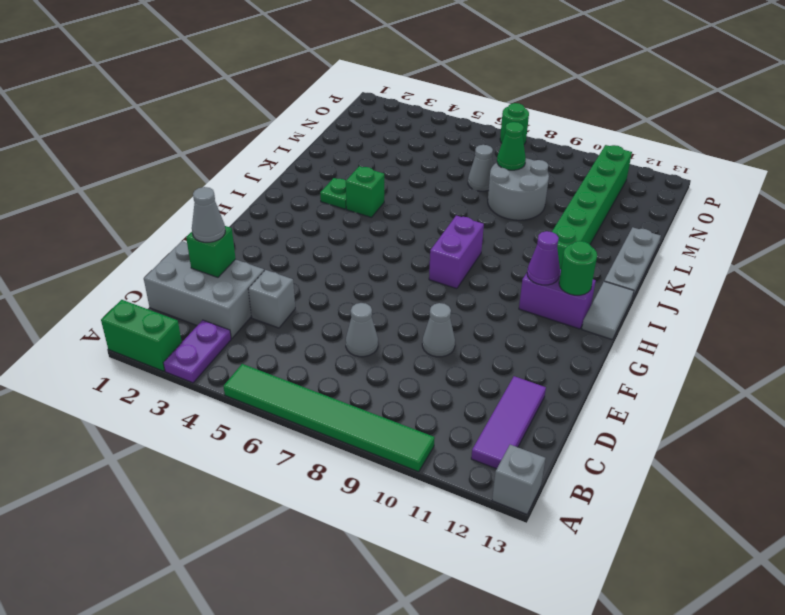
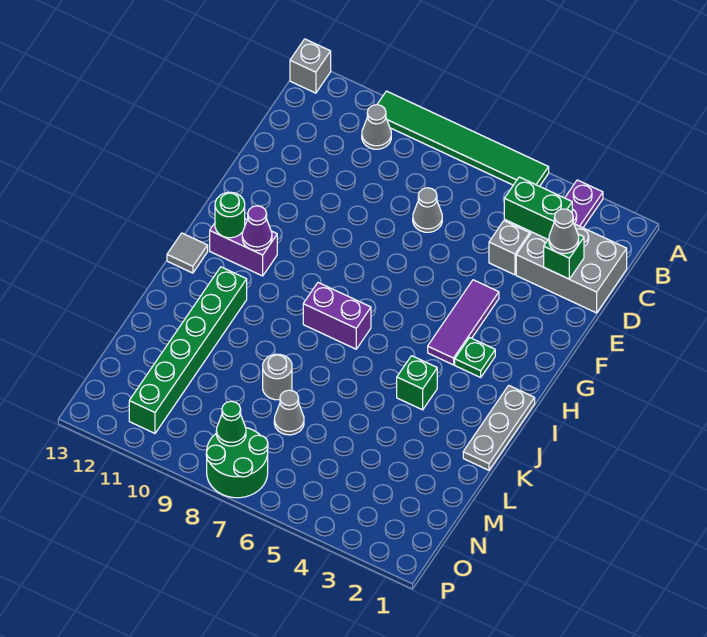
green brick A1:A2 level 1 -> green brick C3:C4 level 2
purple tile B12:D12 level 1 -> purple tile F4:H4 level 1
grey cone E9 level 1 -> grey cone B10 level 1
purple brick H8:I8 level 1 -> purple brick I7:I8 level 1
grey tile H13:I13 level 1 -> grey tile I13 level 1
green plate J3 level 1 -> green plate H3 level 1
grey plate J13:L13 level 1 -> grey plate I1:K1 level 1
grey round brick L8:M9 level 1 -> grey round brick L8 level 1
green cone M8 level 2 -> green cone O8 level 2
green round brick P7 level 1 -> green round brick O7:P8 level 1

